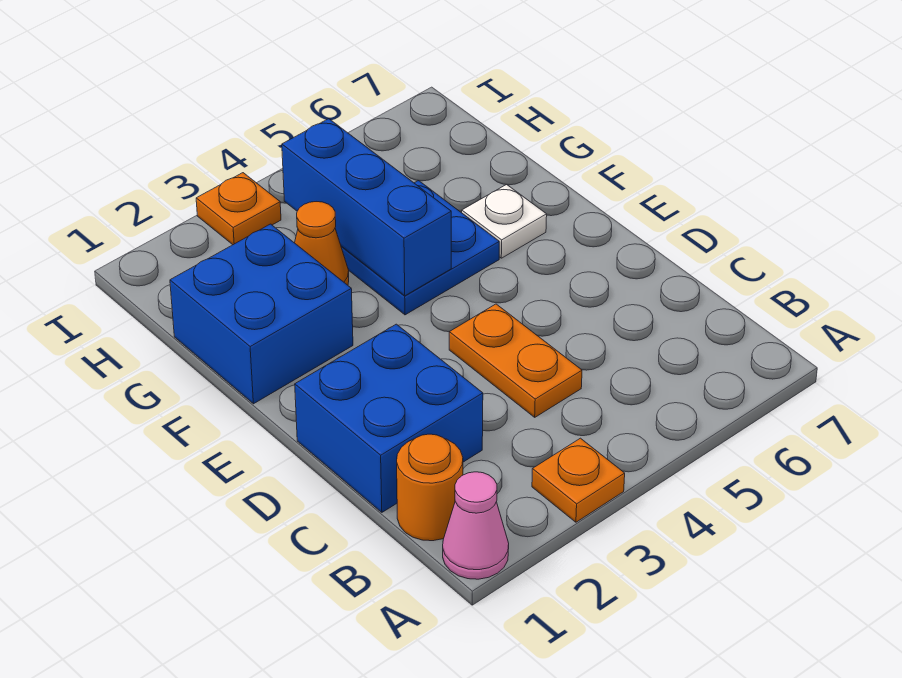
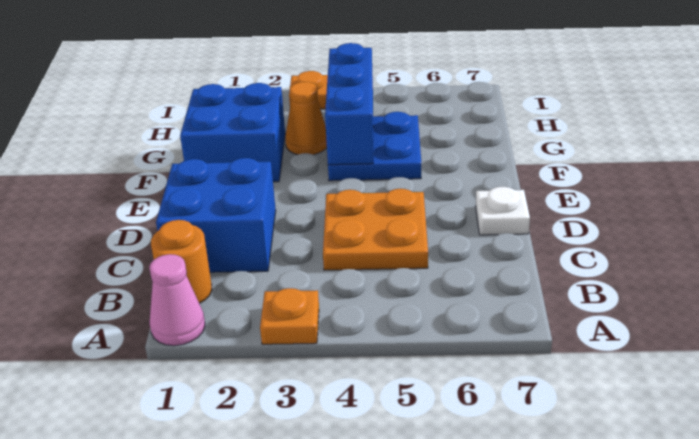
orange plate C4:D4 level 1 -> orange plate C4:D5 level 1
white plate F6 level 1 -> white plate D7 level 1

